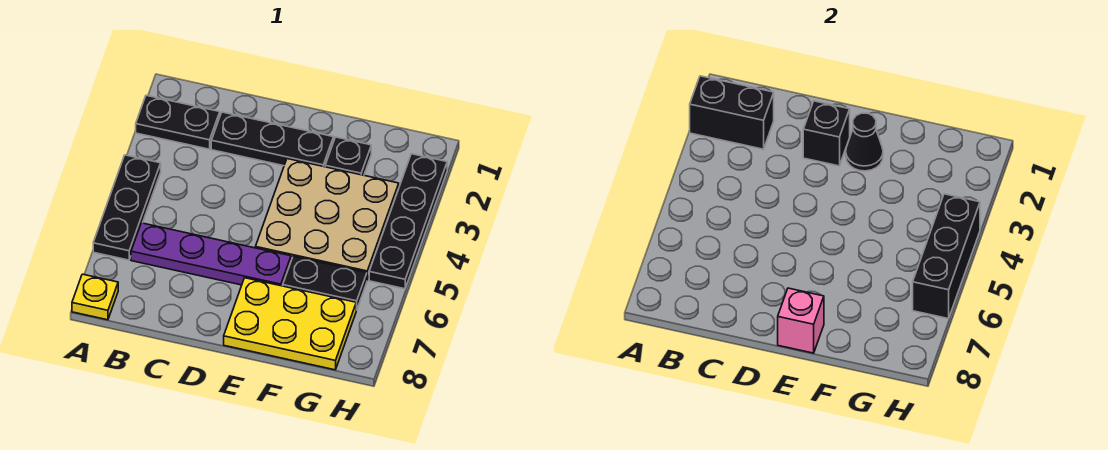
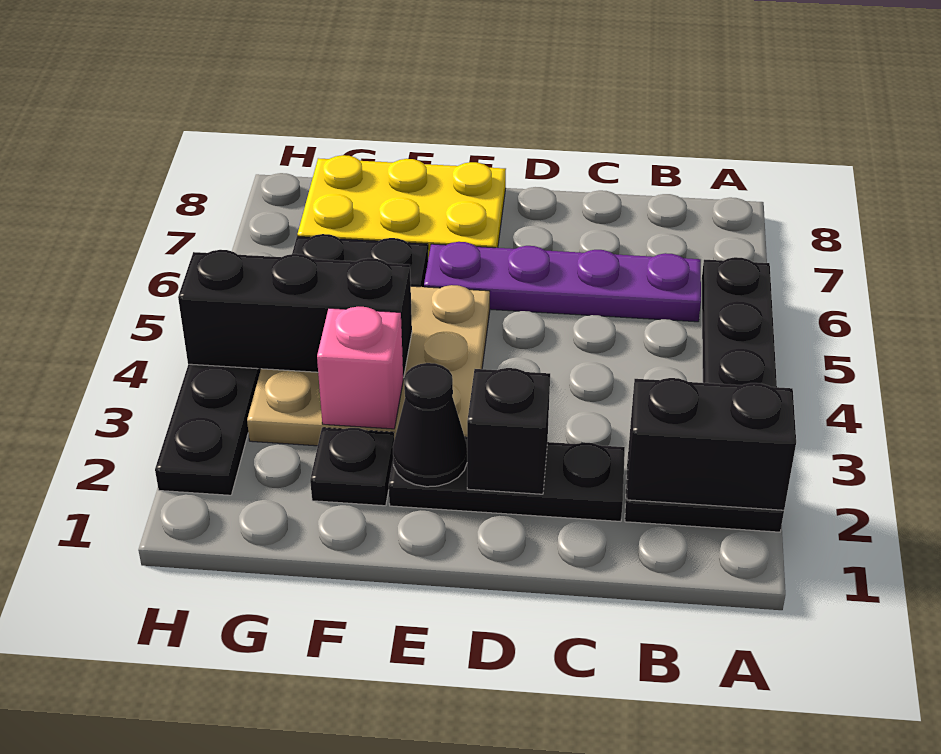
yellow plate A8 level 1 -> none
pink brick E8 level 2 -> pink brick F3 level 2
black brick H4:H6 level 2 -> black brick F4:H4 level 2

